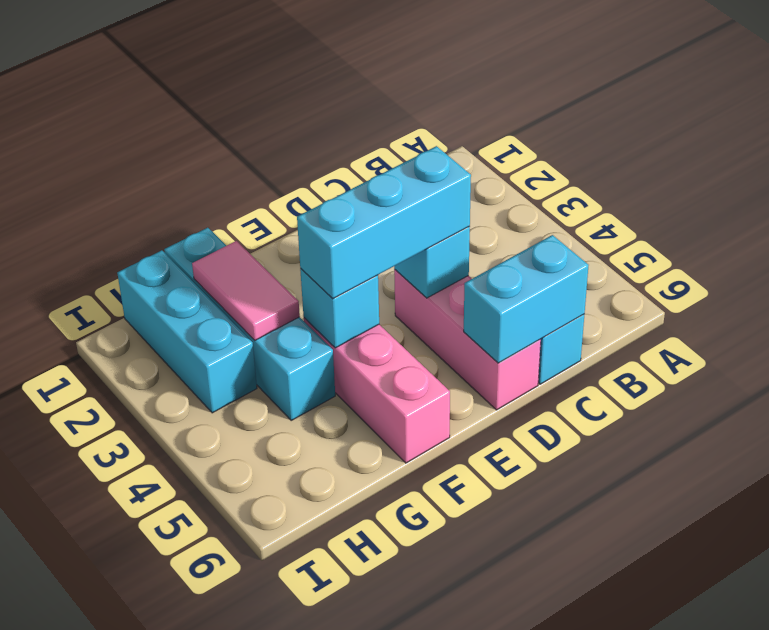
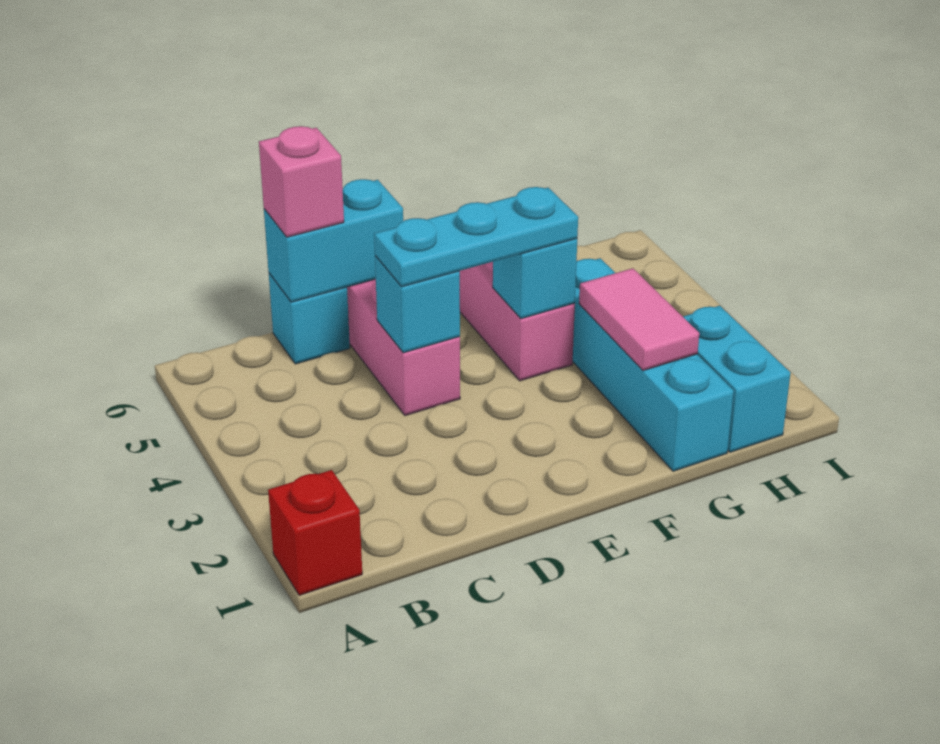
none -> red brick A1 level 1
none -> pink brick C6 level 3
cyan brick D4:F4 level 3 -> cyan plate D4:F4 level 3
cyan brick H1:H3 level 1 -> cyan brick H1:H2 level 1

